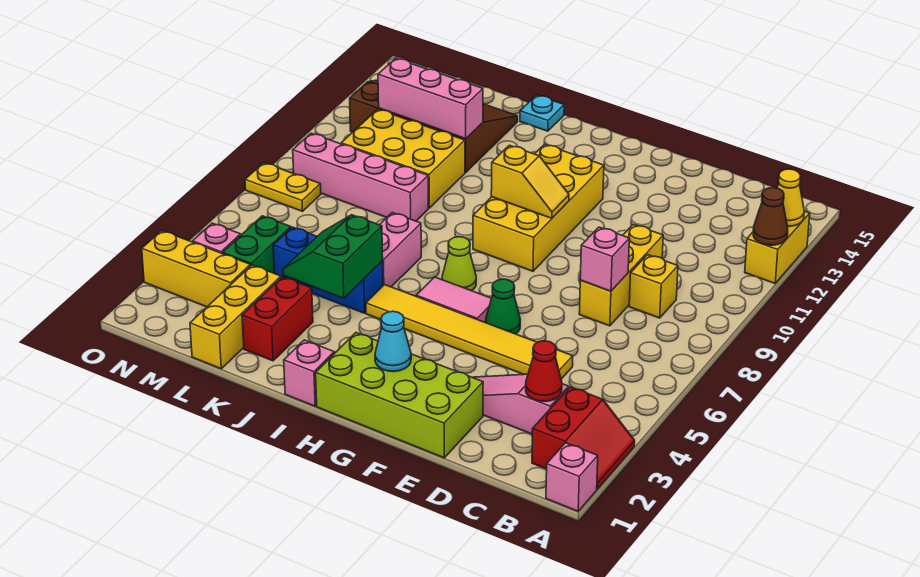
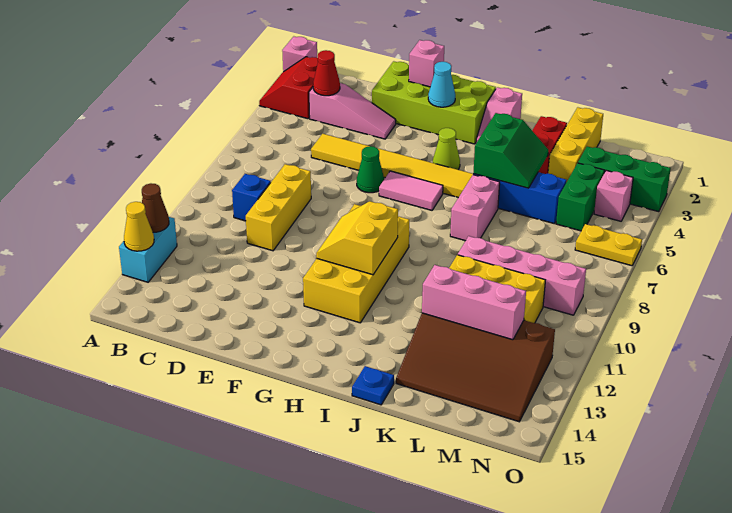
yellow brick A12:A13 level 1 -> cyan brick A12:A13 level 1
yellow brick C9 level 1 -> blue brick C9 level 1
pink brick D8 level 2 -> pink brick F1 level 2
yellow slope G10:H10 level 2 top H -> yellow slope G10:H11 level 2 top H
lime cone H7 level 1 -> lime cone H4 level 1
cyan plate J15 level 1 -> blue plate J15 level 1
yellow brick M3:O3 level 1 -> green brick M3:O3 level 1
yellow plate N8:O8 level 1 -> yellow plate N6:O6 level 1

